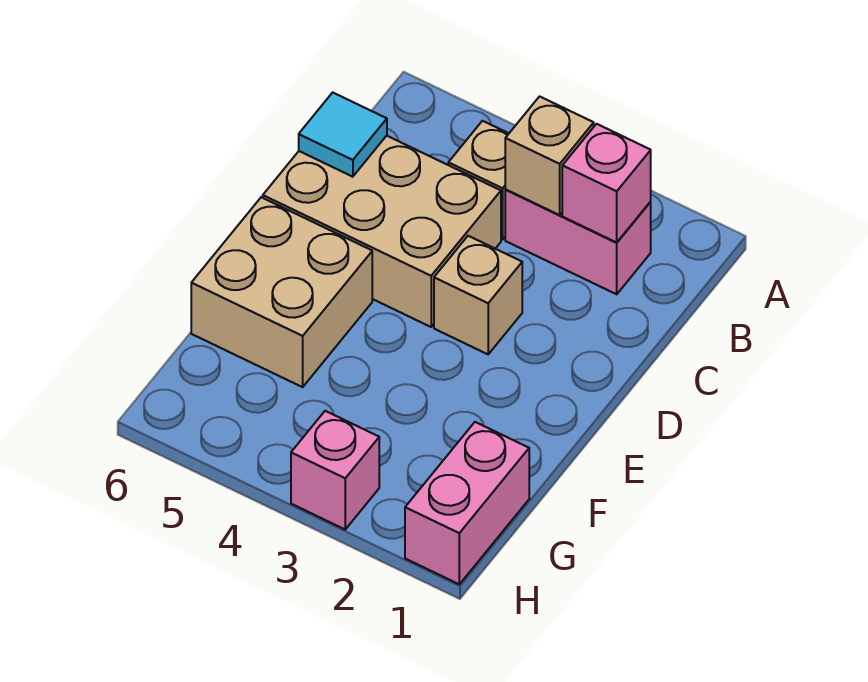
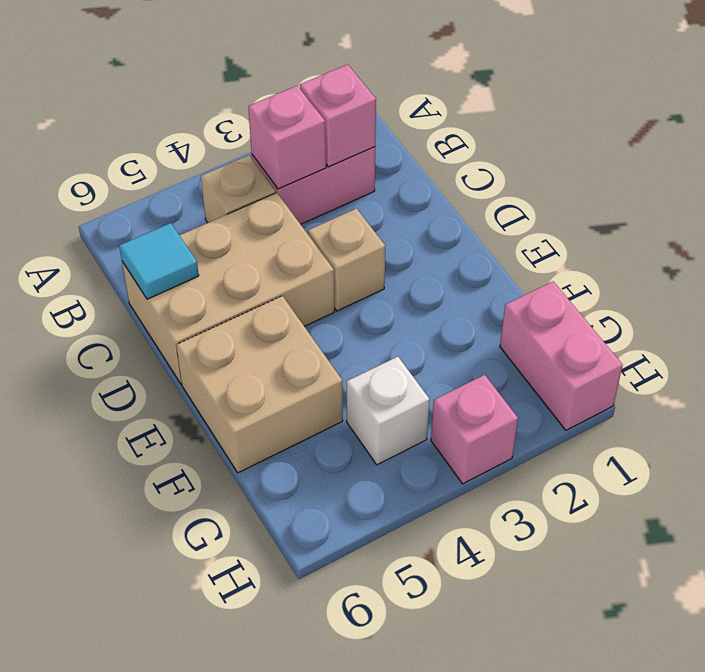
tan brick B3 level 2 -> pink brick B3 level 2
none -> white brick G4 level 1

